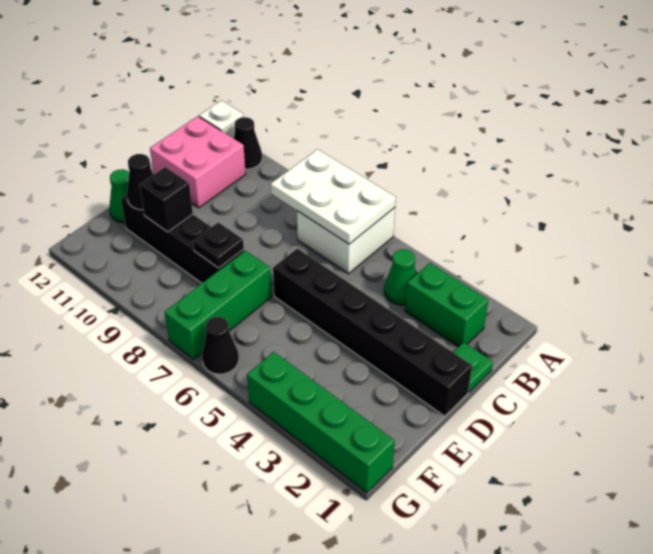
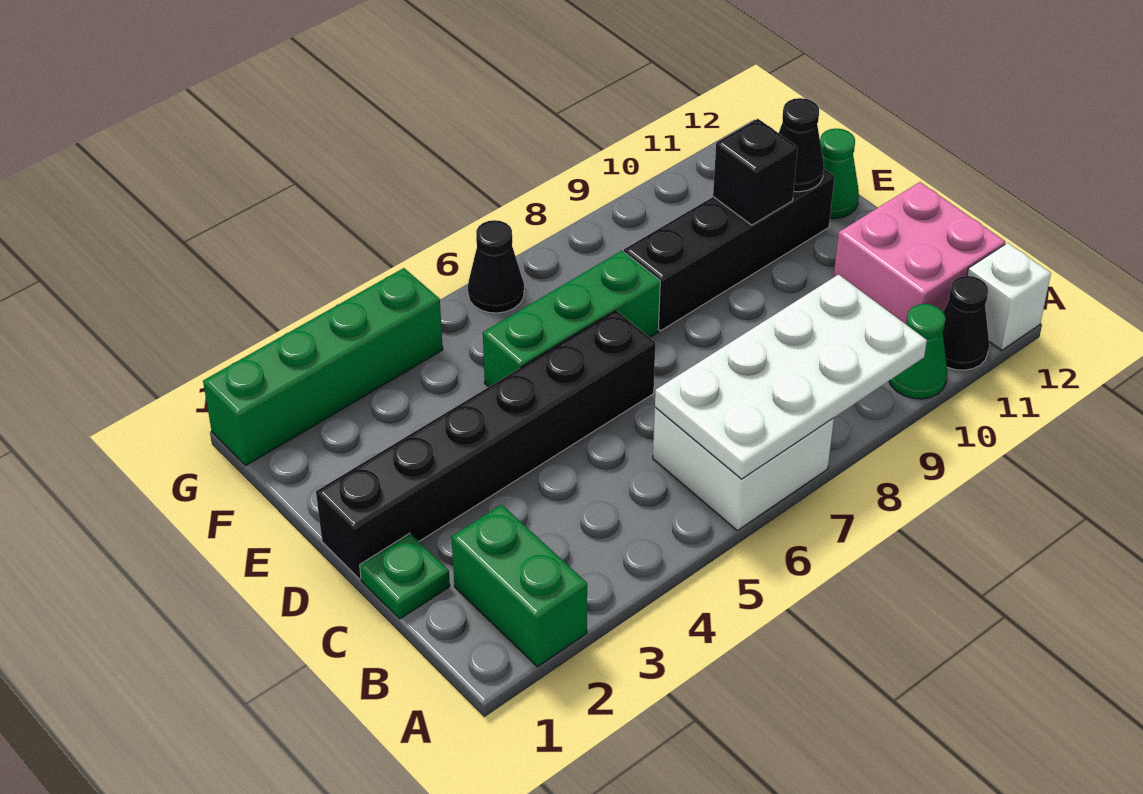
white plate A6:B8 level 2 -> white plate A6:B9 level 2
green brick B2:B3 level 1 -> green brick A2:B2 level 1
green cone B4 level 1 -> green cone A10 level 1
green brick E7:G7 level 1 -> green brick E5:E7 level 1
black plate E8 level 2 -> none

